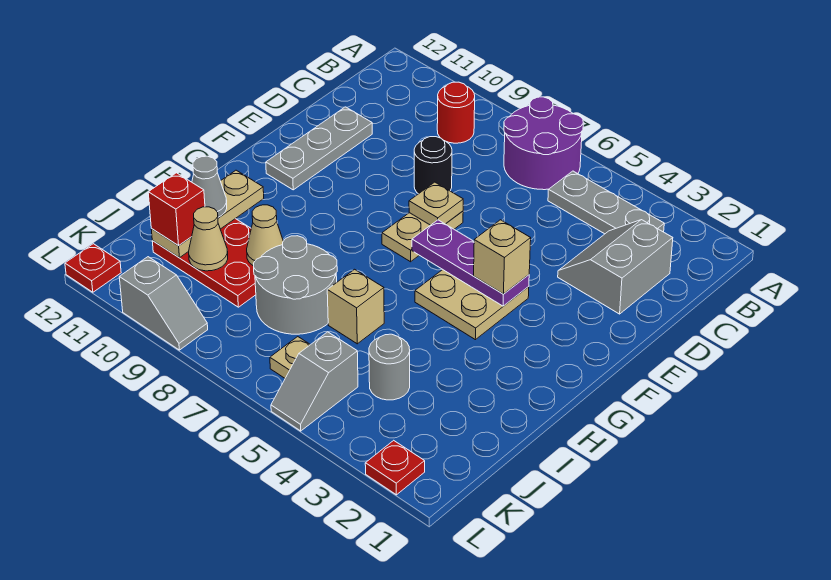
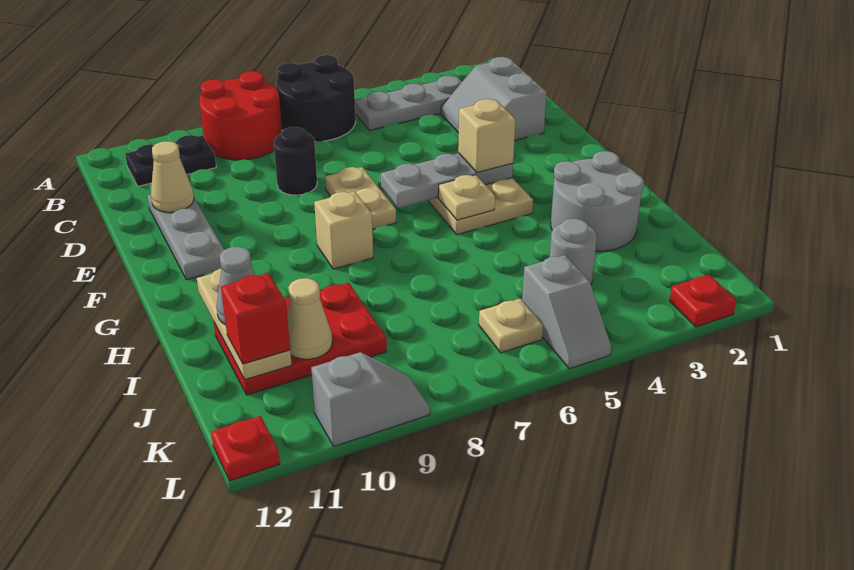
purple round brick A6:B7 level 1 -> black round brick A6:B7 level 1
red round brick B9 level 1 -> red round brick A8:B9 level 1
none -> black plate B10:B11 level 1
tan plate E7 level 2 -> tan plate G5 level 2
purple plate F4:F6 level 2 -> grey plate F4:F6 level 2
tan brick I6 level 1 -> tan brick G8 level 1
grey round brick I7:J8 level 1 -> grey round brick H2:I3 level 1
tan cone I9 level 2 -> tan cone D11 level 2

